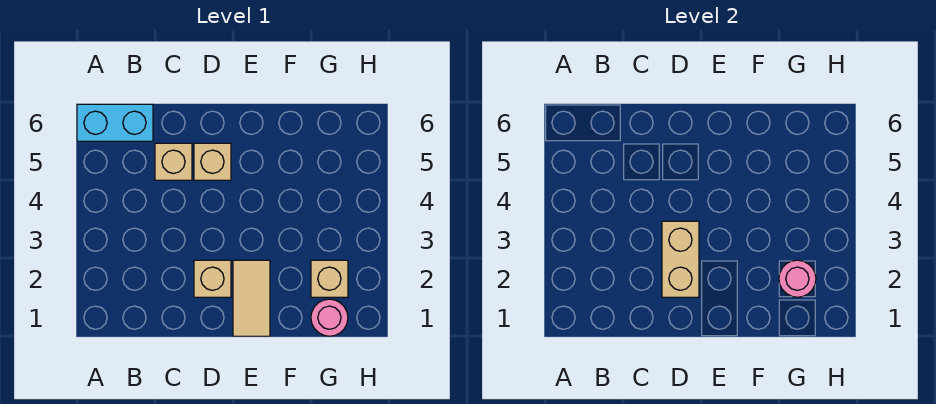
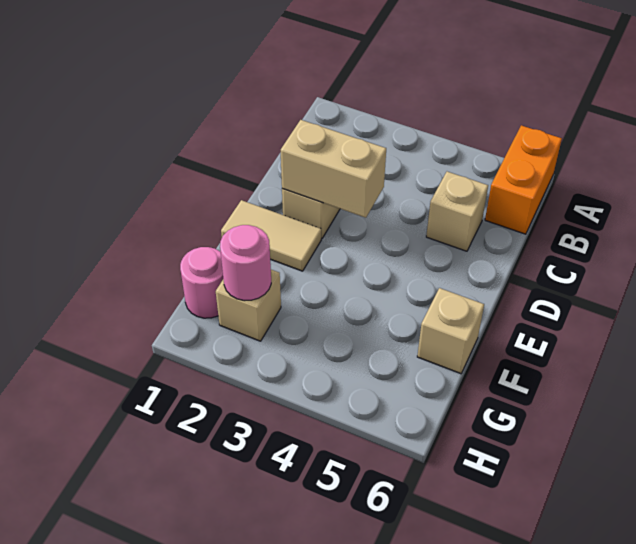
cyan brick A6:B6 level 1 -> orange brick A6:B6 level 1
tan brick D5 level 1 -> tan brick F6 level 1

